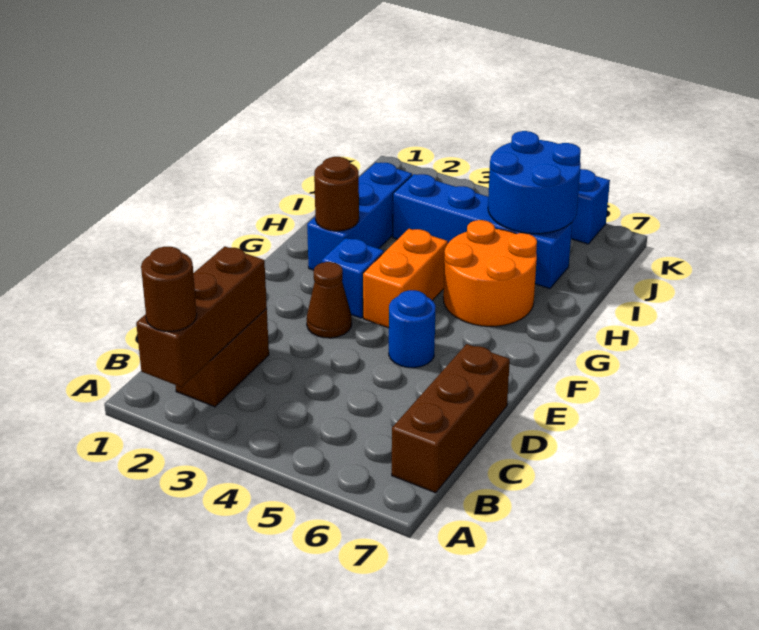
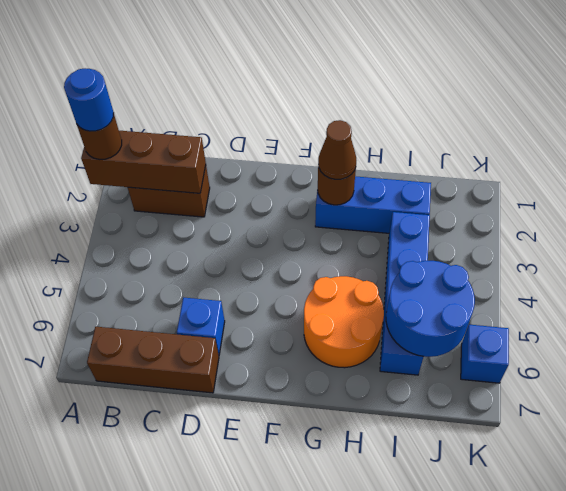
brown cone E3 level 1 -> brown cone G2 level 3
blue round brick E5 level 1 -> blue round brick A2 level 4
blue brick F3 level 1 -> blue brick D6 level 1
orange brick F4:G4 level 1 -> none

